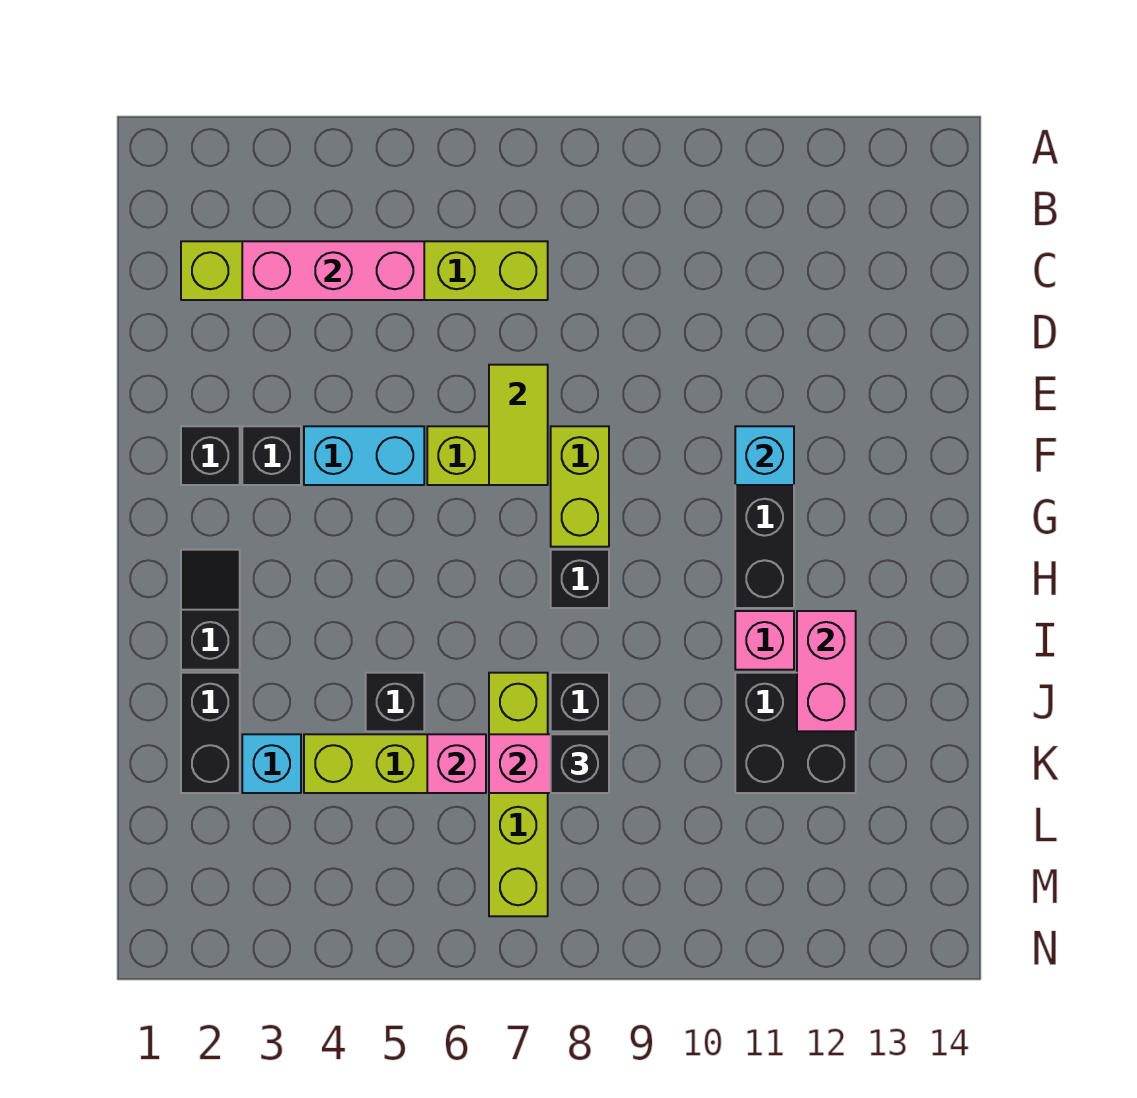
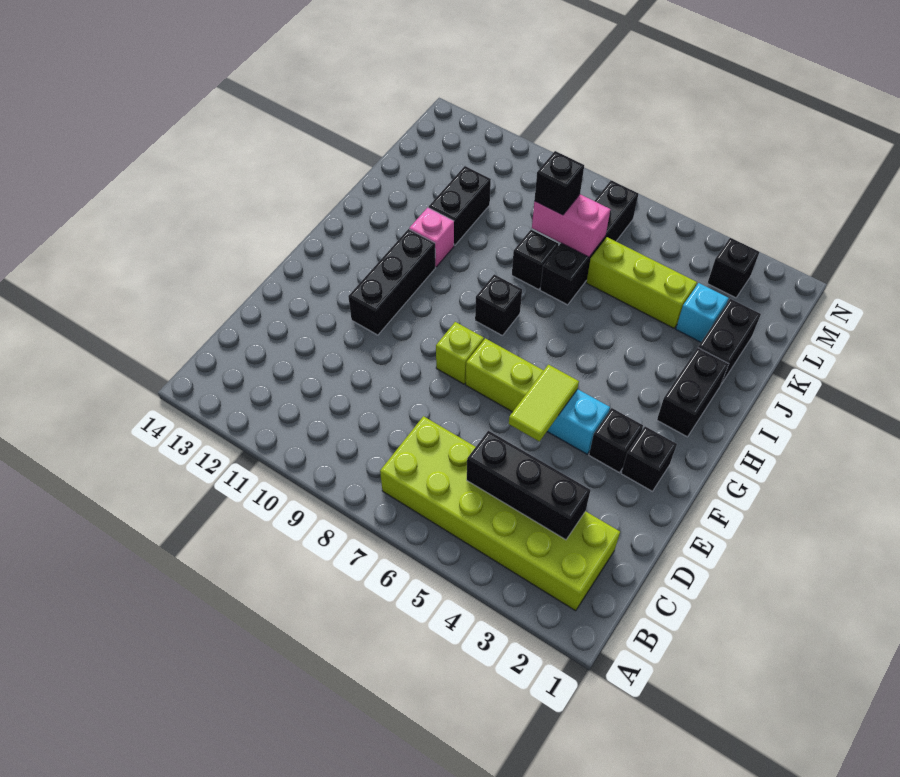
lime brick C2:C7 level 1 -> lime brick B2:C7 level 1
pink brick C3:C5 level 2 -> black brick C3:C5 level 2
lime tile E7:F7 level 2 -> lime tile E5:F5 level 2
lime brick F8:G8 level 1 -> lime brick F8 level 1
cyan brick F11 level 2 -> none
black slope H2:I2 level 1 top I -> black brick H2:I2 level 1
pink brick I12:J12 level 2 -> none
black brick J5 level 1 -> black brick M3 level 1
lime brick J7:M7 level 1 -> black brick J7:M7 level 1
black brick J11:K12 level 1 -> black brick J11:K11 level 1
pink brick K6 level 2 -> none

